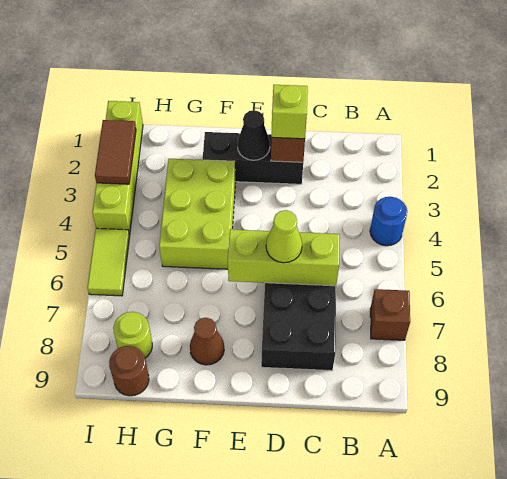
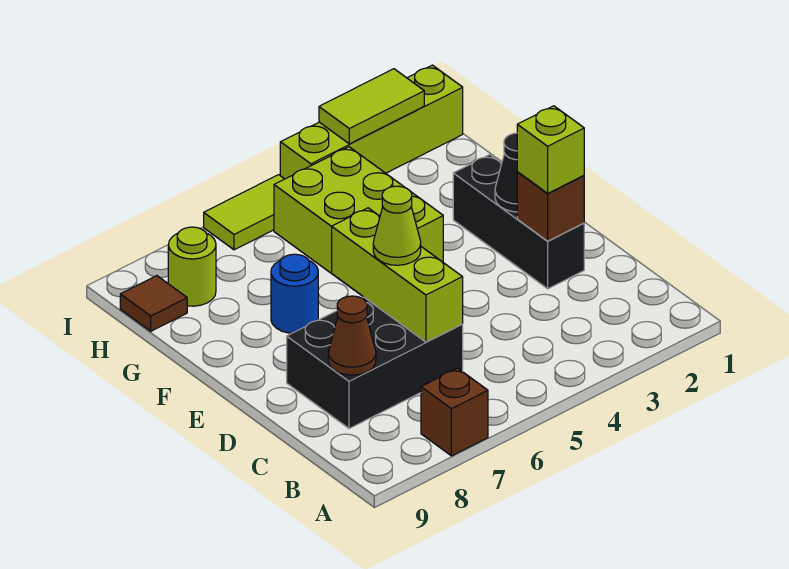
blue round brick A4 level 1 -> blue round brick F7 level 1
lime brick F3:G5 level 1 -> lime brick F4:H5 level 1
brown cone F8 level 1 -> brown cone C8 level 2
brown round brick H9 level 1 -> brown tile H9 level 1
brown tile I2:I3 level 2 -> lime tile I2:I3 level 2

